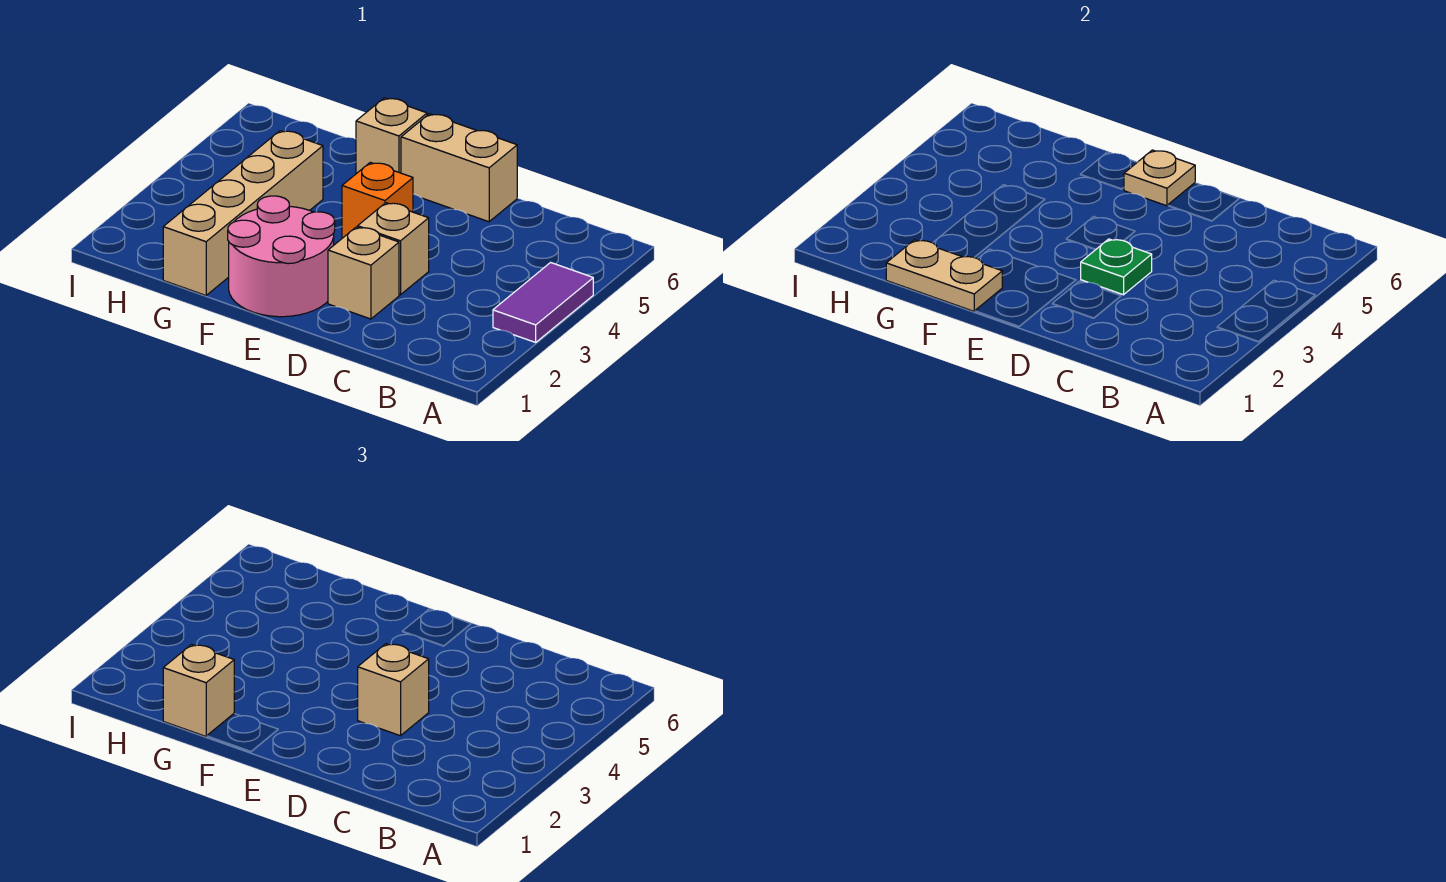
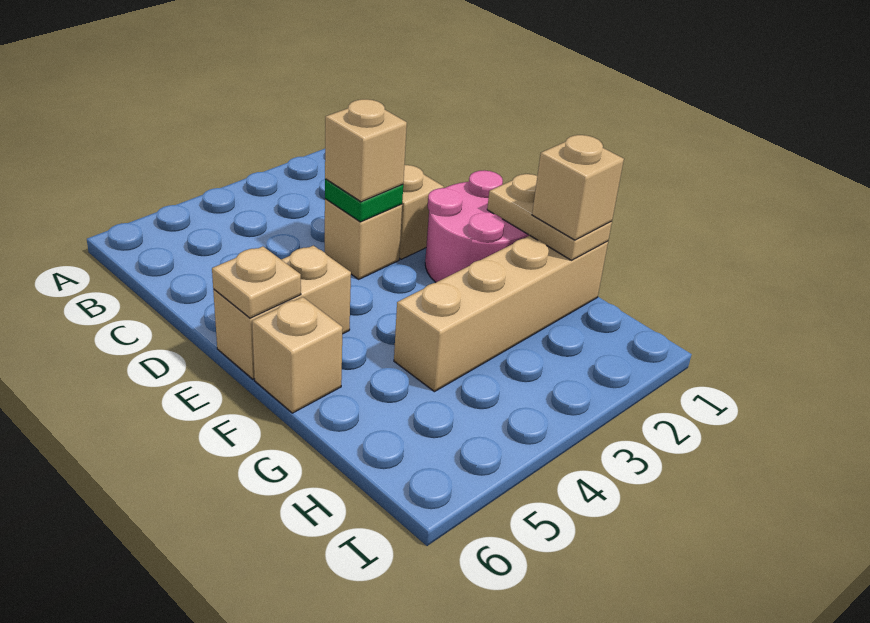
purple tile A3:A4 level 1 -> none
tan brick D6:E6 level 1 -> tan brick E5:E6 level 1
orange brick E4 level 1 -> none

